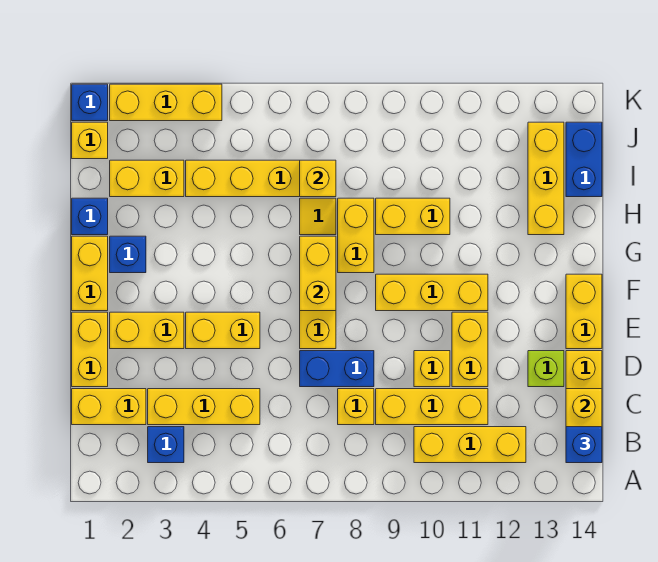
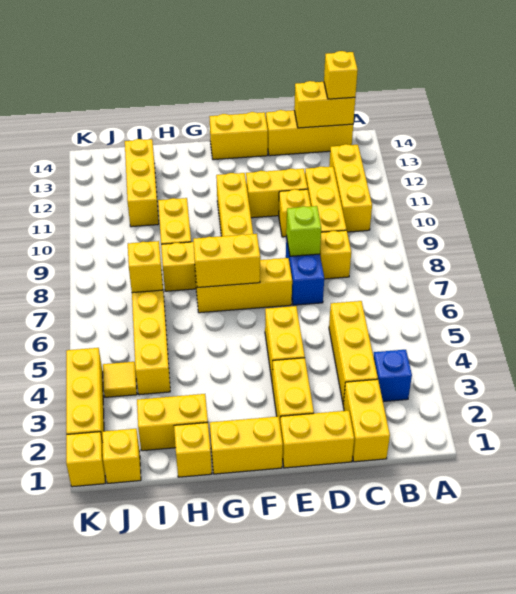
blue brick B14 level 3 -> yellow brick B14 level 3
lime brick D13 level 1 -> lime brick D8 level 2
blue brick G2 level 1 -> none
blue brick H1 level 1 -> yellow brick H1 level 1
yellow tile H7 level 1 -> yellow tile J4 level 1
yellow brick H13:J13 level 1 -> yellow brick I11:I13 level 1
yellow brick I2:I3 level 1 -> yellow brick H2:I2 level 1
blue brick I14:J14 level 1 -> none
blue brick K1 level 1 -> yellow brick K1 level 1

